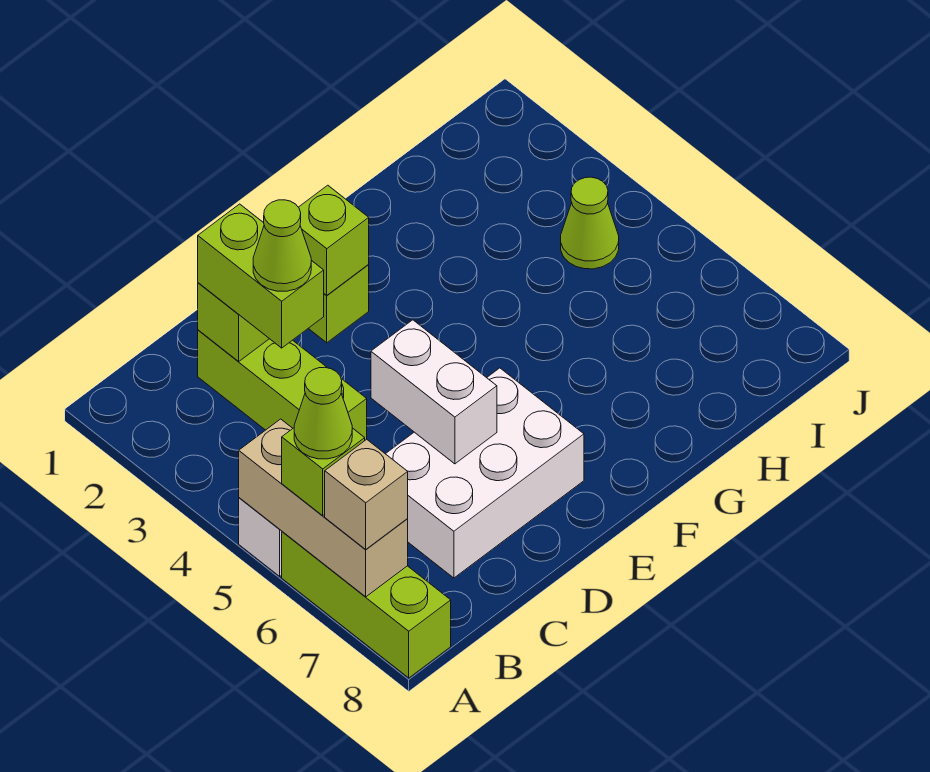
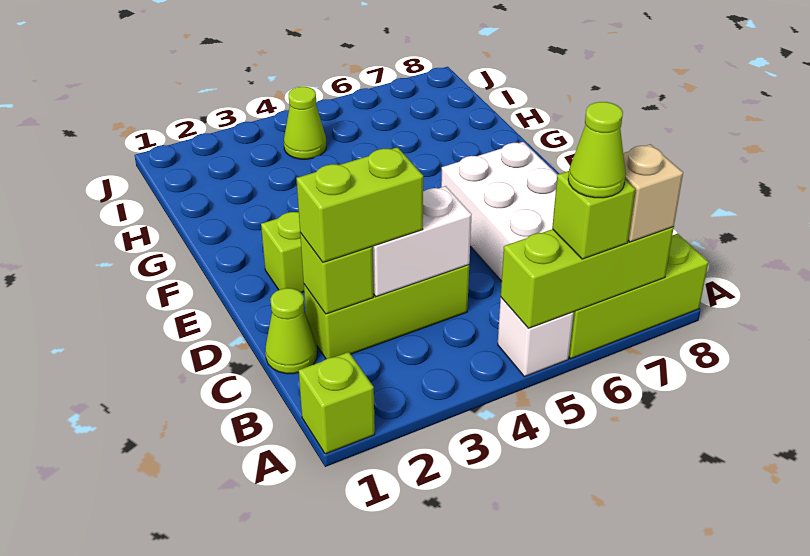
tan brick A5:A7 level 2 -> lime brick A5:A7 level 2
lime cone C3 level 4 -> lime cone C1 level 1
white brick D5:D6 level 2 -> white brick C3:C4 level 2
lime brick E2 level 2 -> lime brick A1 level 1

